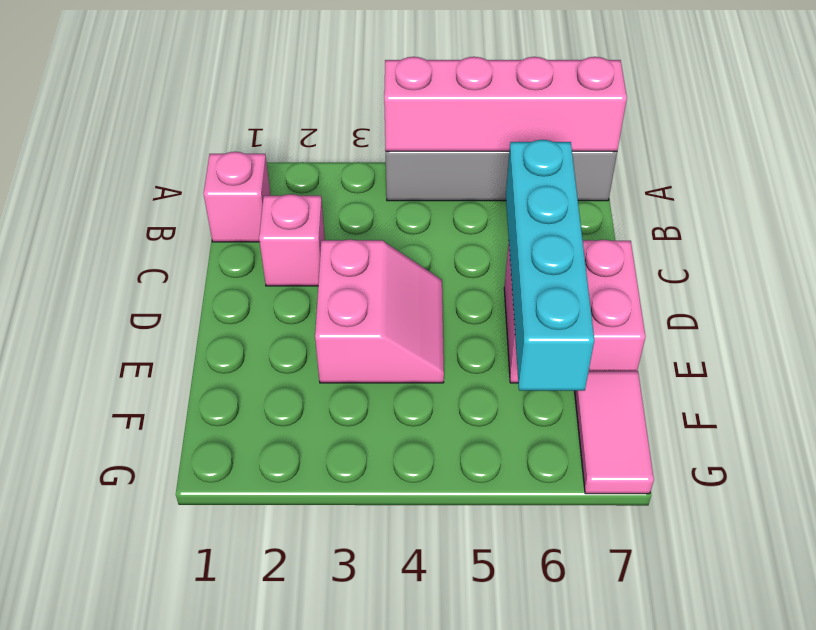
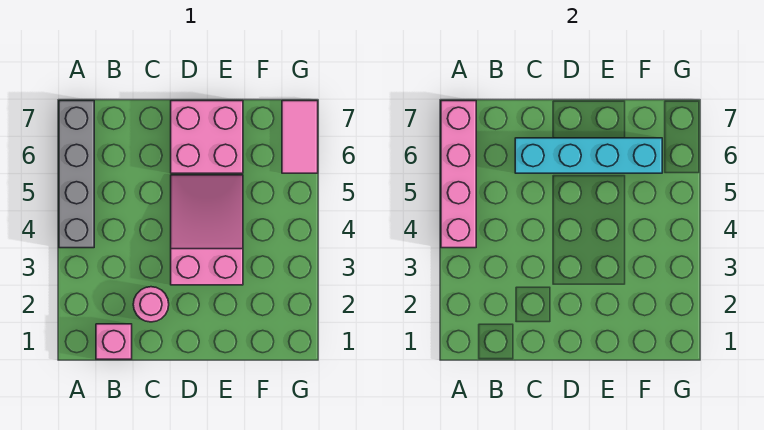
pink brick C2 level 1 -> pink round brick C2 level 1
pink slope D3:E4 level 1 top 3 -> pink slope D3:E5 level 1 top 3
pink tile F7:G7 level 1 -> pink tile G6:G7 level 1

